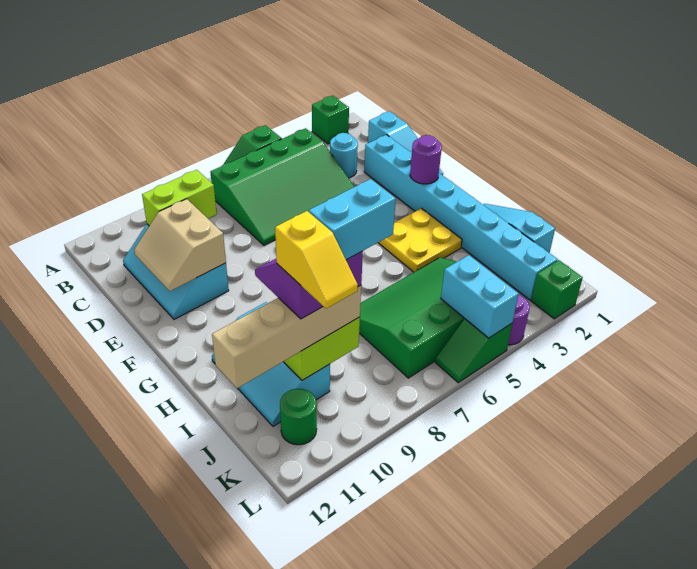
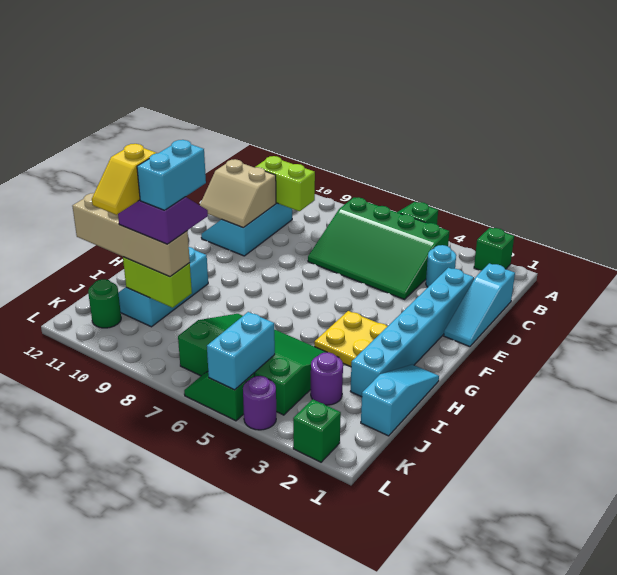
cyan brick D2:K2 level 1 -> cyan brick D2:I2 level 1
tan slope D10:E11 level 2 top 10 -> tan slope D10:E11 level 2 top D
purple round brick F2 level 2 -> purple round brick J3 level 1
cyan brick J8:J9 level 5 -> cyan brick I9:J9 level 5

